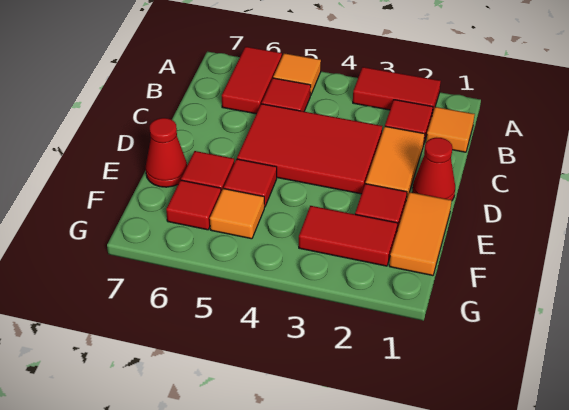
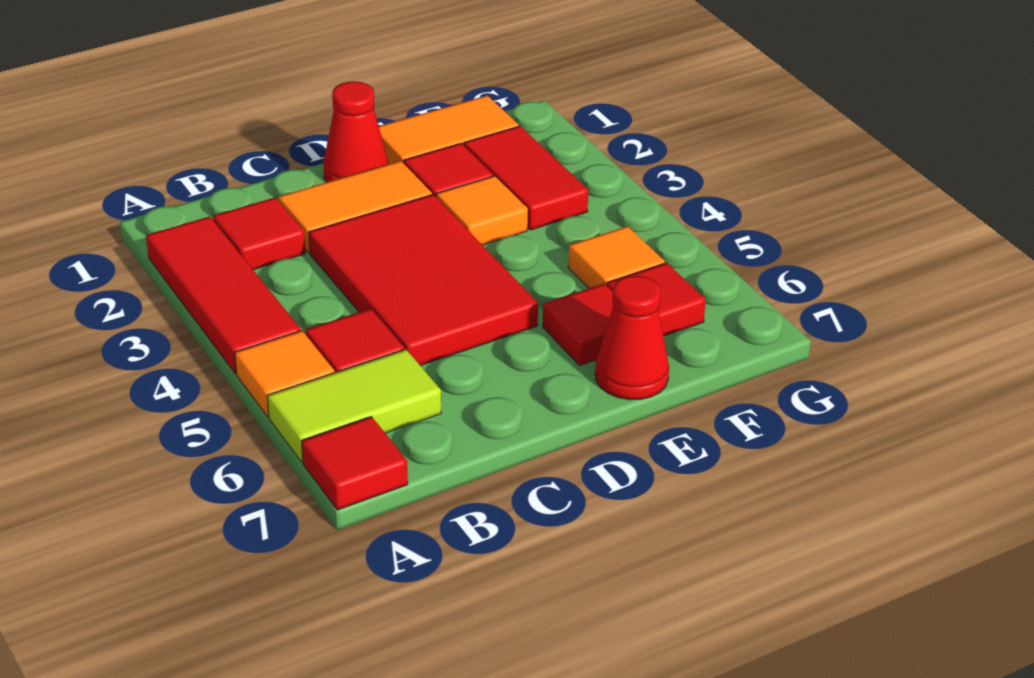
red tile A2:A3 level 1 -> red tile A2:A4 level 1
red tile A6:B6 level 1 -> lime tile A6:B6 level 1
orange tile B1 level 1 -> orange tile E3 level 1
red tile E5 level 1 -> red tile A7 level 1

